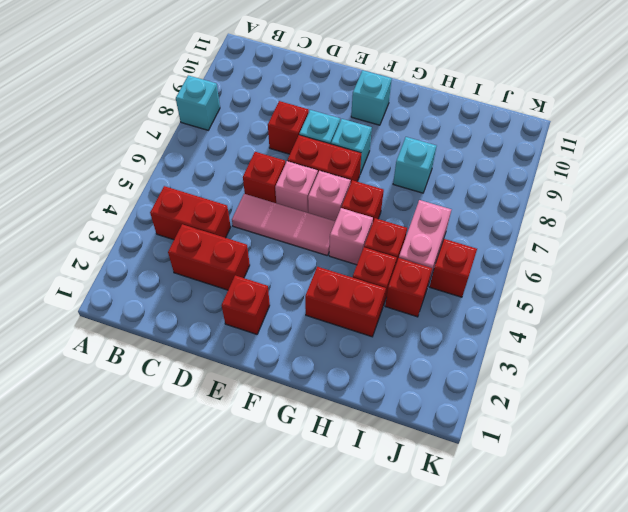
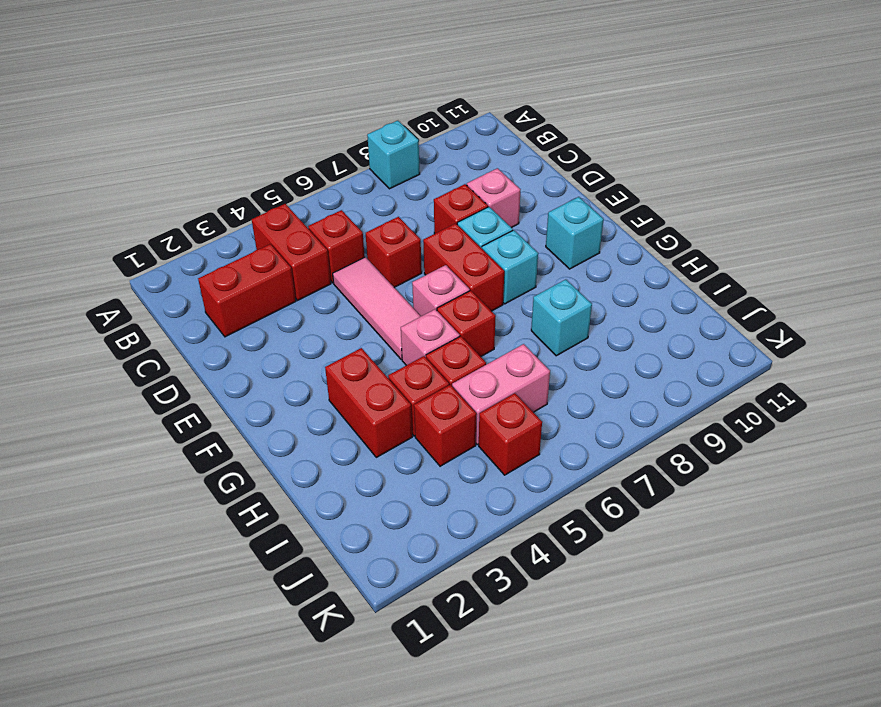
red brick C3:D3 level 1 -> red brick C2:C3 level 1
red brick E2 level 1 -> red brick C5 level 1
pink brick E6 level 1 -> pink brick D9 level 1

